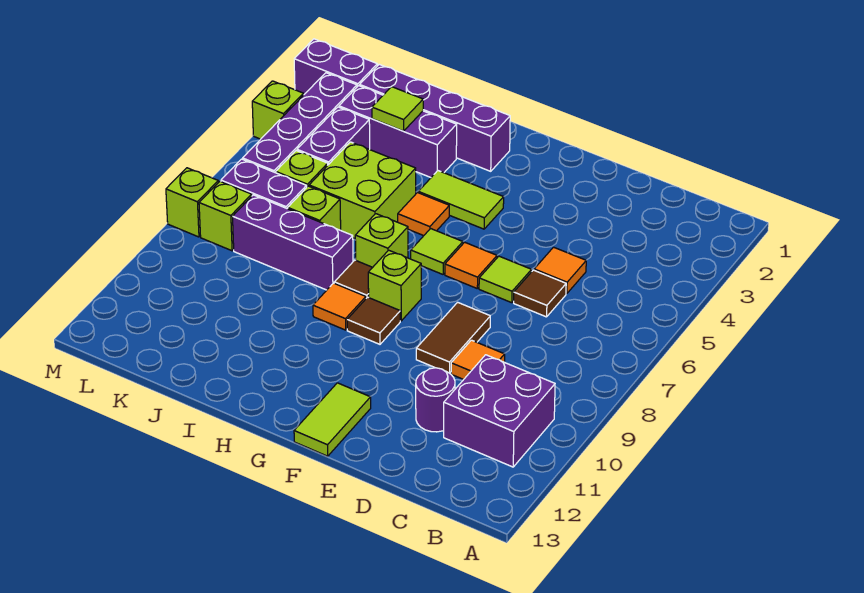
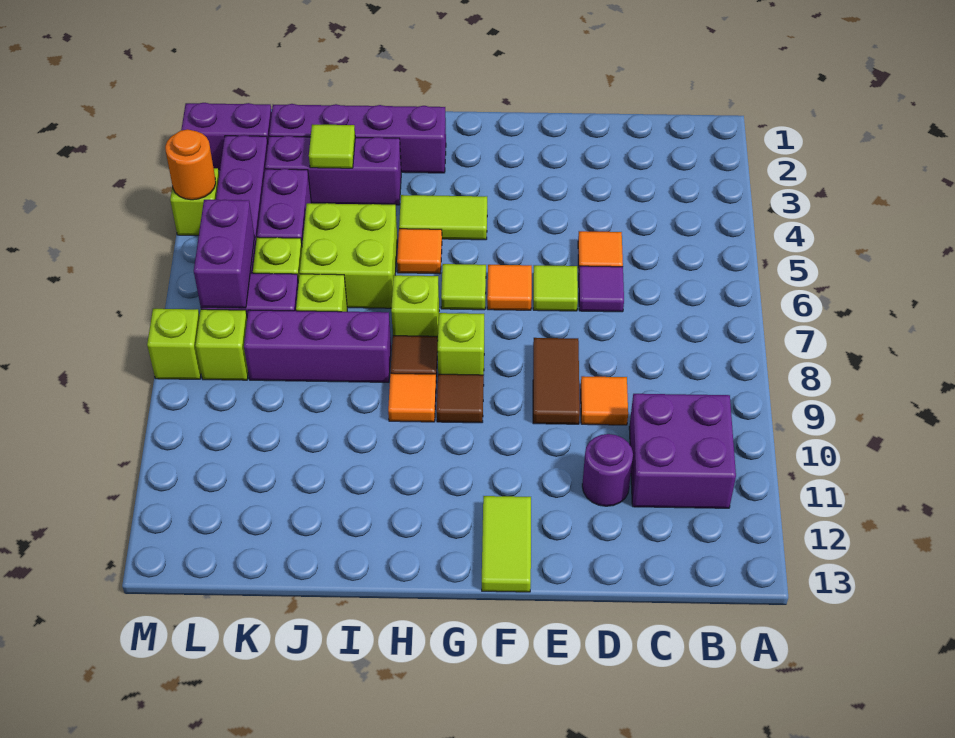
brown tile D6 level 1 -> purple tile D6 level 1
none -> purple brick L6:L7 level 2
none -> orange round brick M4 level 2

